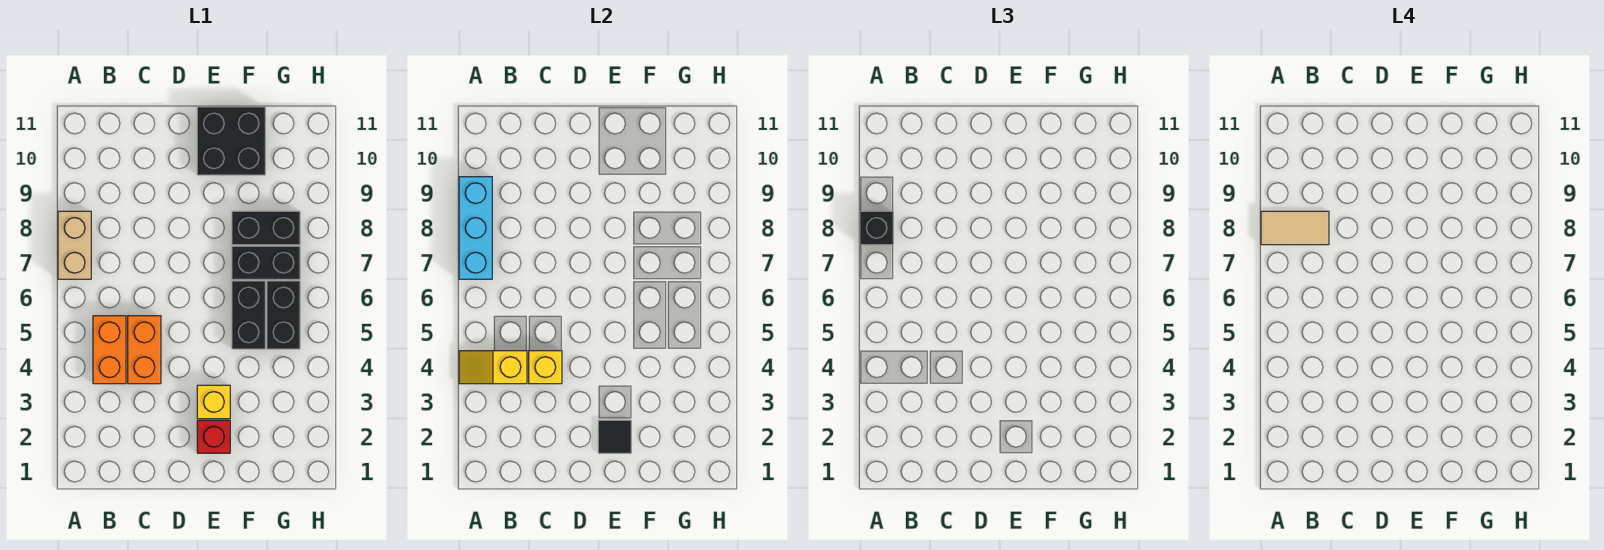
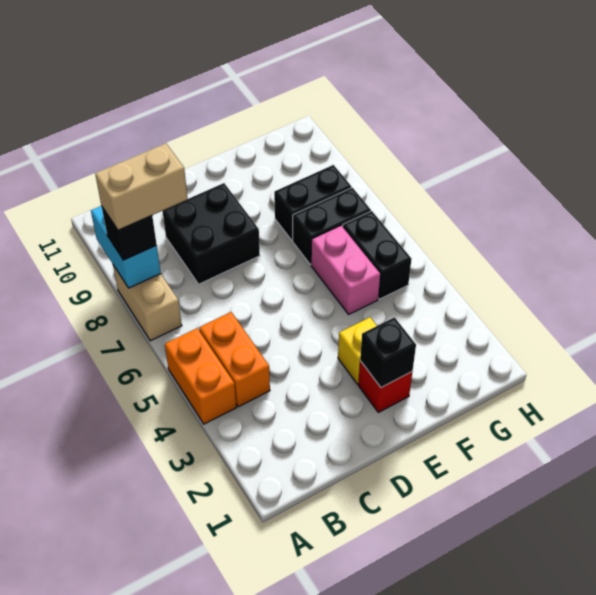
yellow slope A4:B4 level 2 top B -> none
cyan brick A7:A9 level 2 -> cyan brick A8:A9 level 2
tan tile A8:B8 level 4 -> tan brick A8:B8 level 4
orange brick C4:C5 level 1 -> orange brick A4:A5 level 1
yellow brick C4 level 2 -> none
black tile E2 level 2 -> black brick E2 level 2
black brick E10:F11 level 1 -> black brick C8:D9 level 1
black brick F5:F6 level 1 -> pink brick F5:F6 level 1

